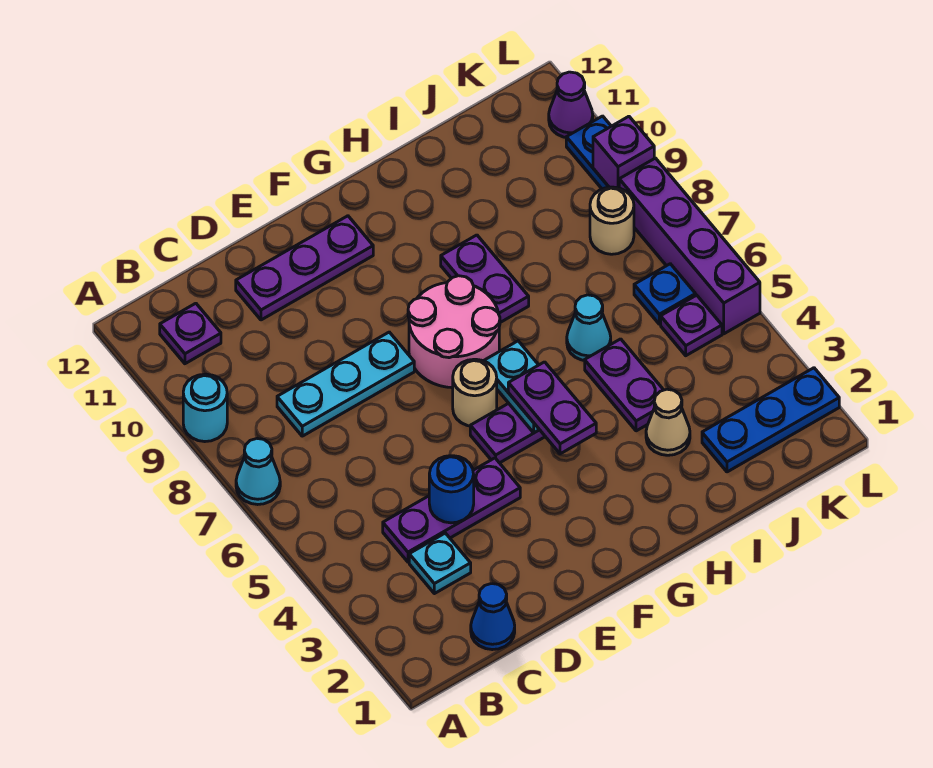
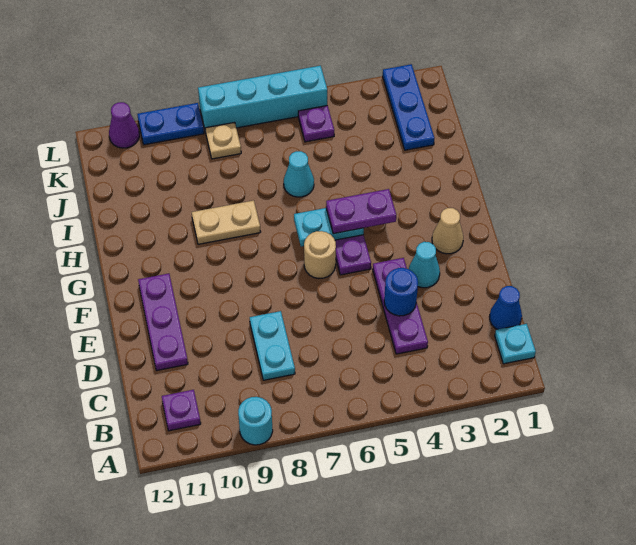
cyan cone A7 level 1 -> cyan cone E3 level 1
cyan plate C3 level 1 -> cyan plate B1 level 1
cyan plate C8:E8 level 1 -> cyan plate C8:D8 level 1
pink round brick F7:G8 level 1 -> none
purple plate H8:H9 level 1 -> tan plate H8:H9 level 1
tan cone I3 level 1 -> tan cone F2 level 1
purple plate I4:I5 level 1 -> none
blue plate K6 level 1 -> none
tan round brick K8 level 1 -> tan plate K8 level 1
purple brick L5:L8 level 1 -> cyan brick L5:L8 level 1
purple brick L9 level 2 -> none

